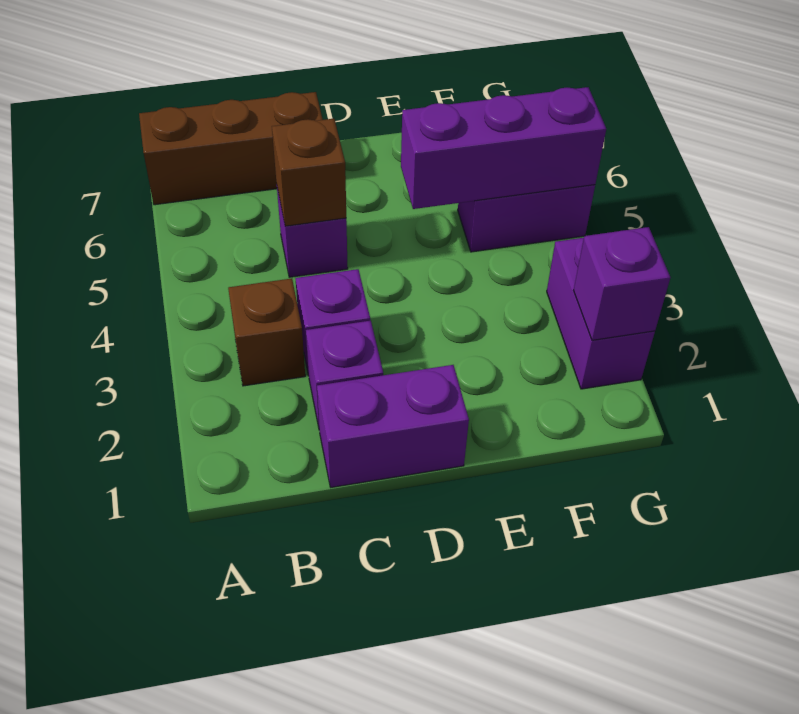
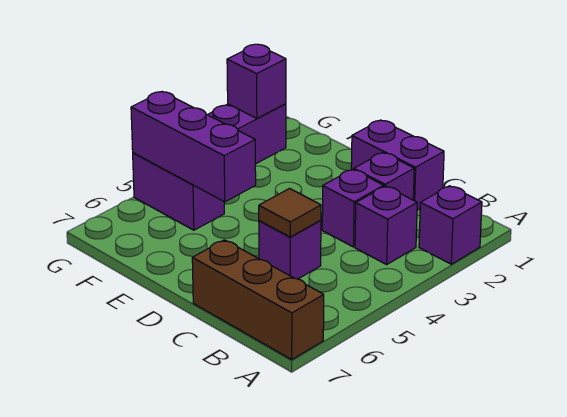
none -> purple brick A2 level 1
brown brick B3 level 1 -> purple brick B3 level 1
brown brick C5 level 2 -> brown tile C5 level 2

